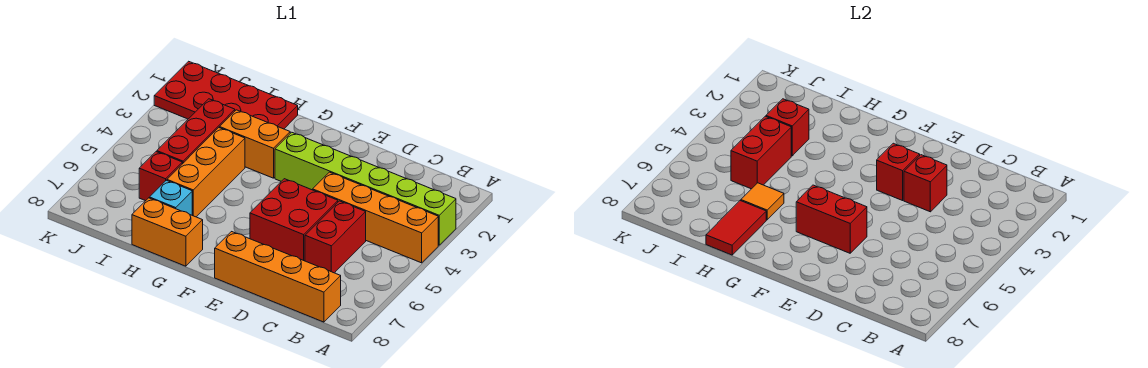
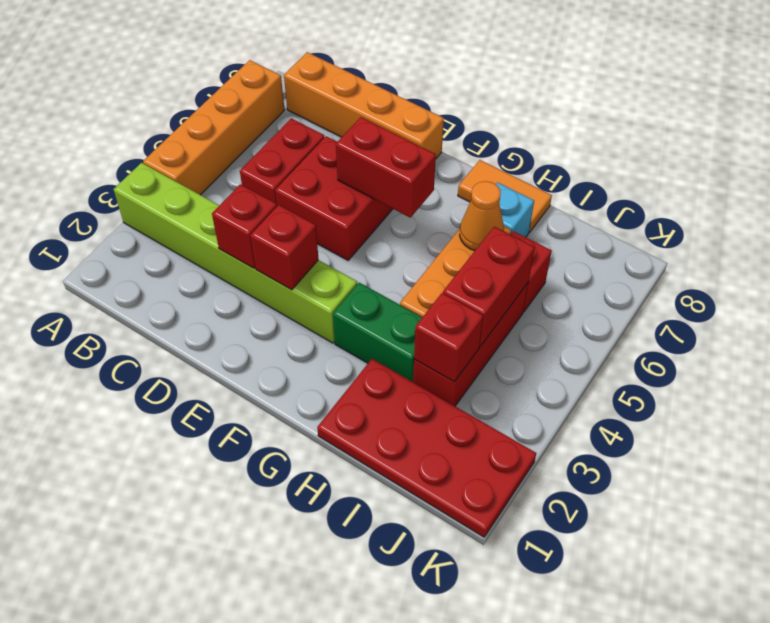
orange brick A4:D4 level 1 -> orange brick A4:A7 level 1
orange brick G3:H3 level 1 -> green brick G3:H3 level 1
orange brick G8:H8 level 1 -> orange tile G8:H8 level 1
orange tile H6 level 2 -> orange cone H6 level 2
red tile H7:H8 level 2 -> none

